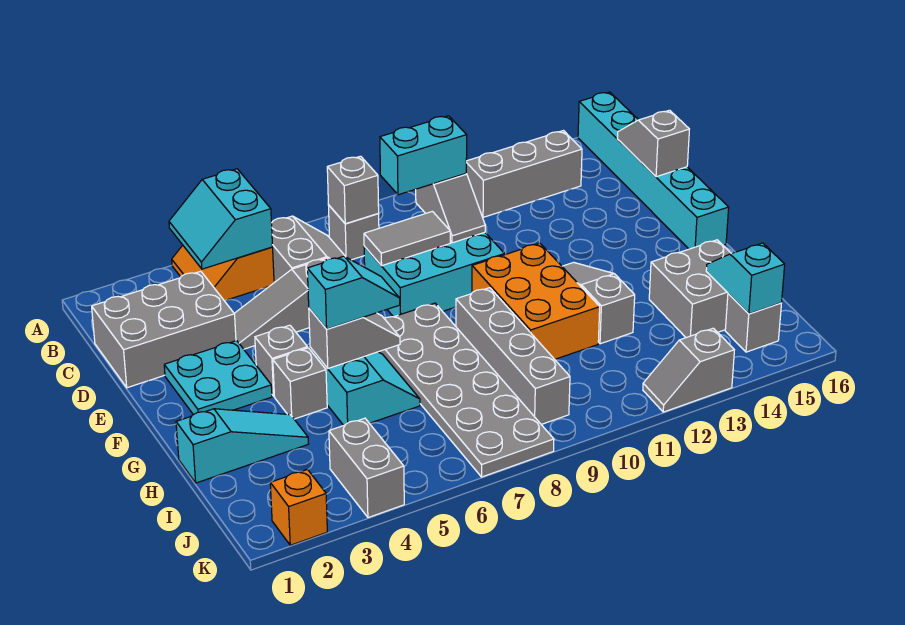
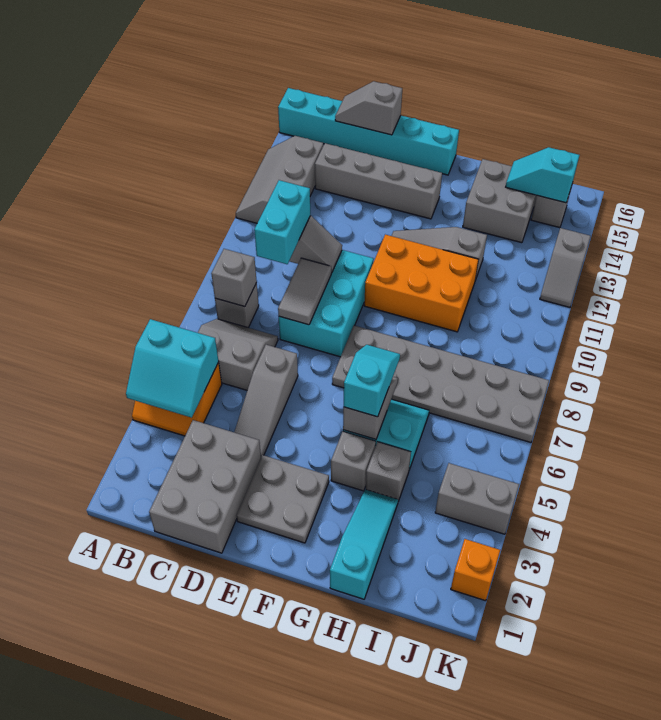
cyan plate E2:F3 level 1 -> grey plate E2:F3 level 1
grey brick F4 level 1 -> grey brick H4 level 1
grey brick G9:J9 level 1 -> grey brick C14:F14 level 1

